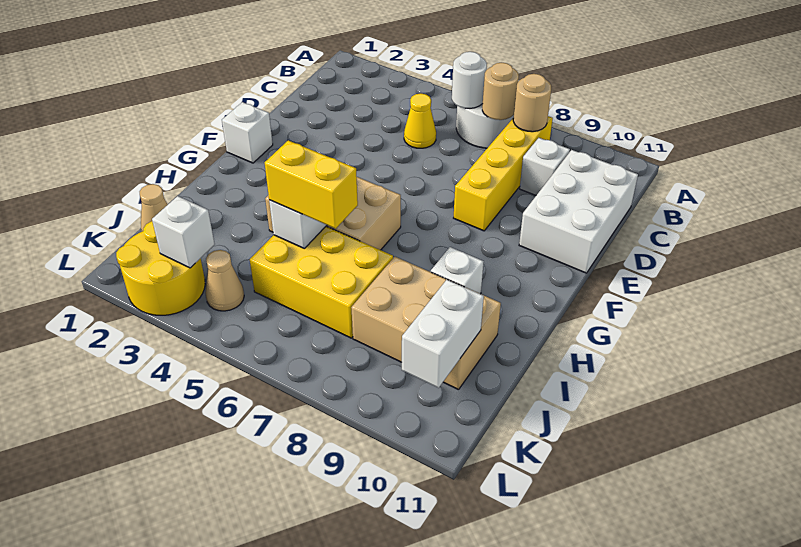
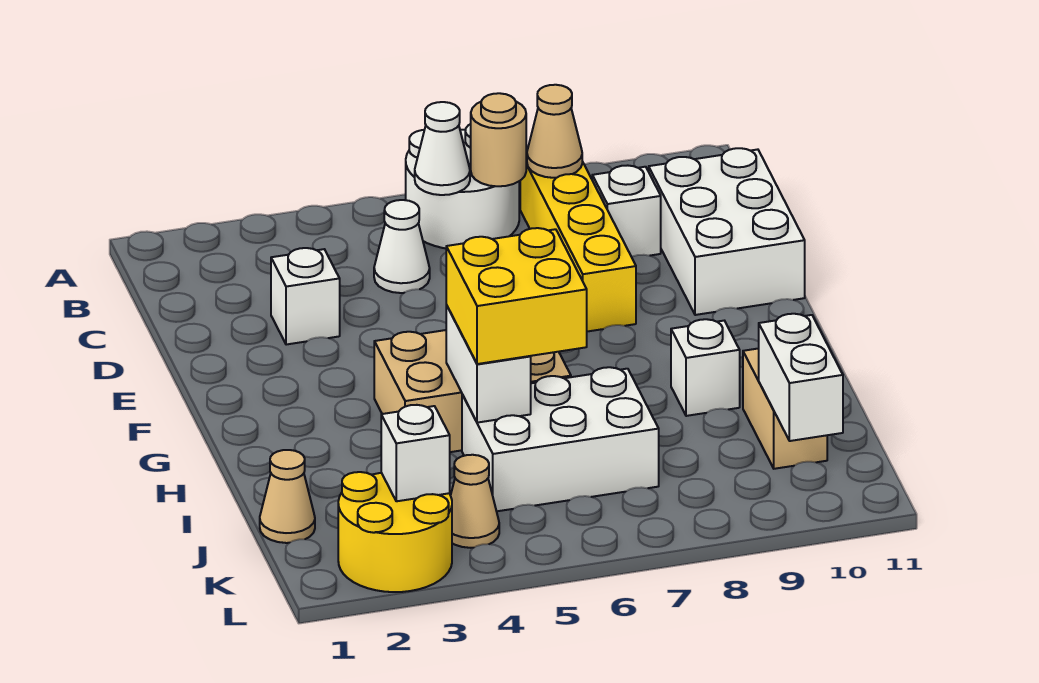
white round brick B6 level 2 -> white cone B6 level 2
tan round brick B8 level 2 -> tan cone B8 level 2
yellow cone C5 level 1 -> white cone C5 level 1
white brick F1 level 1 -> white brick D3 level 1
yellow brick I5:J7 level 1 -> white brick I5:J7 level 1
yellow brick I5:I6 level 3 -> yellow brick H5:I6 level 3
tan brick I8:J10 level 1 -> tan brick I10:J10 level 1

